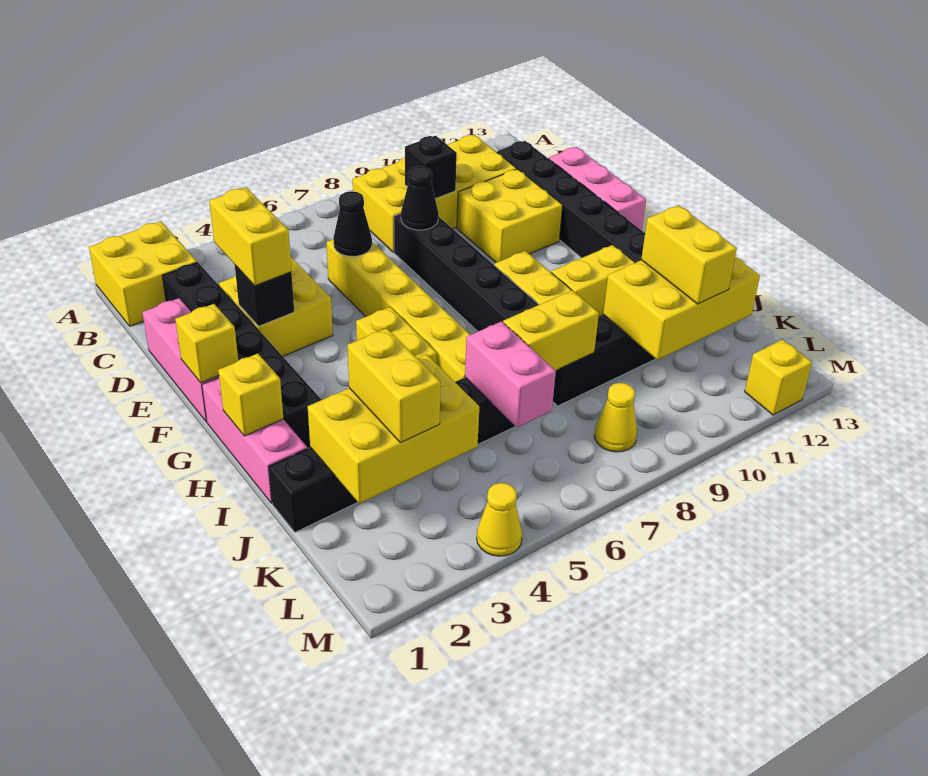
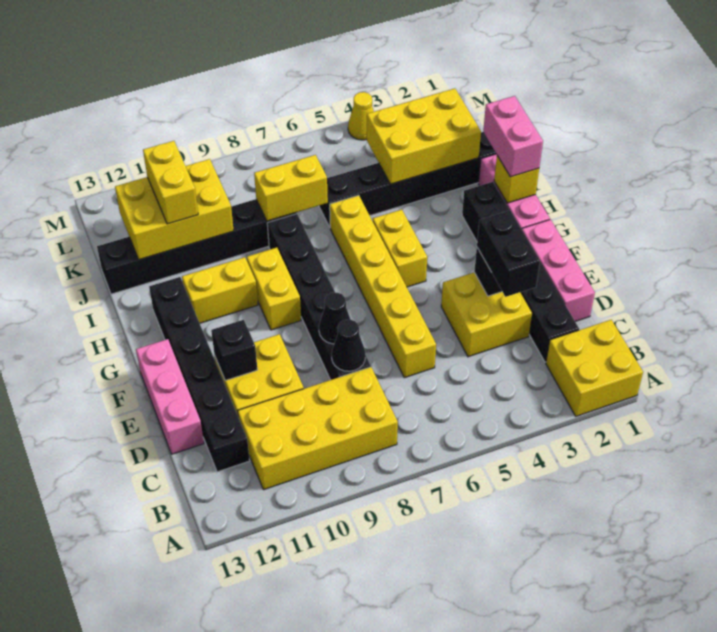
black brick C9 level 2 -> black brick E11 level 2
yellow brick D3:E3 level 3 -> black brick D3:E3 level 3
black cone D6 level 2 -> black cone E8 level 2
yellow brick F1 level 2 -> none
yellow brick J3:K3 level 3 -> none
pink brick J6:K6 level 2 -> pink brick H1:I1 level 3
yellow cone L8 level 1 -> none
yellow brick M12 level 1 -> none

